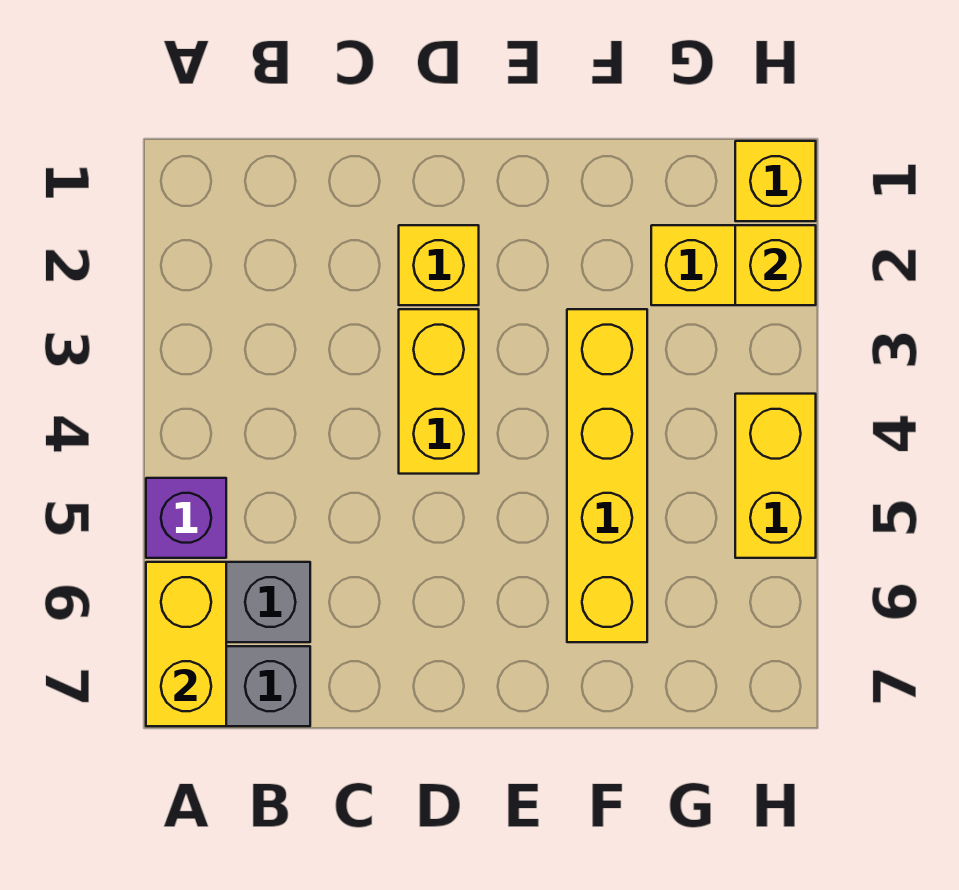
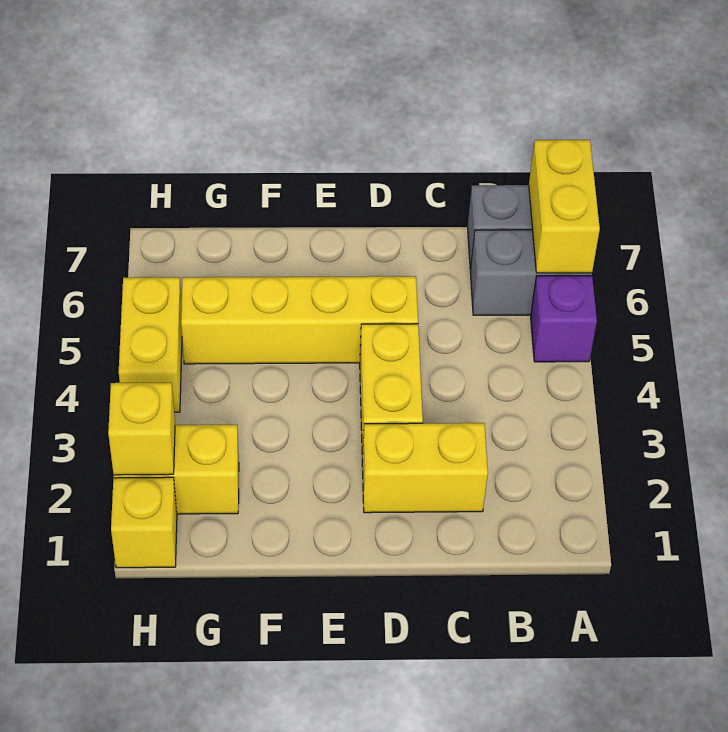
yellow brick D2 level 1 -> yellow brick C2:D2 level 1
yellow brick F3:F6 level 1 -> yellow brick D5:G5 level 1

